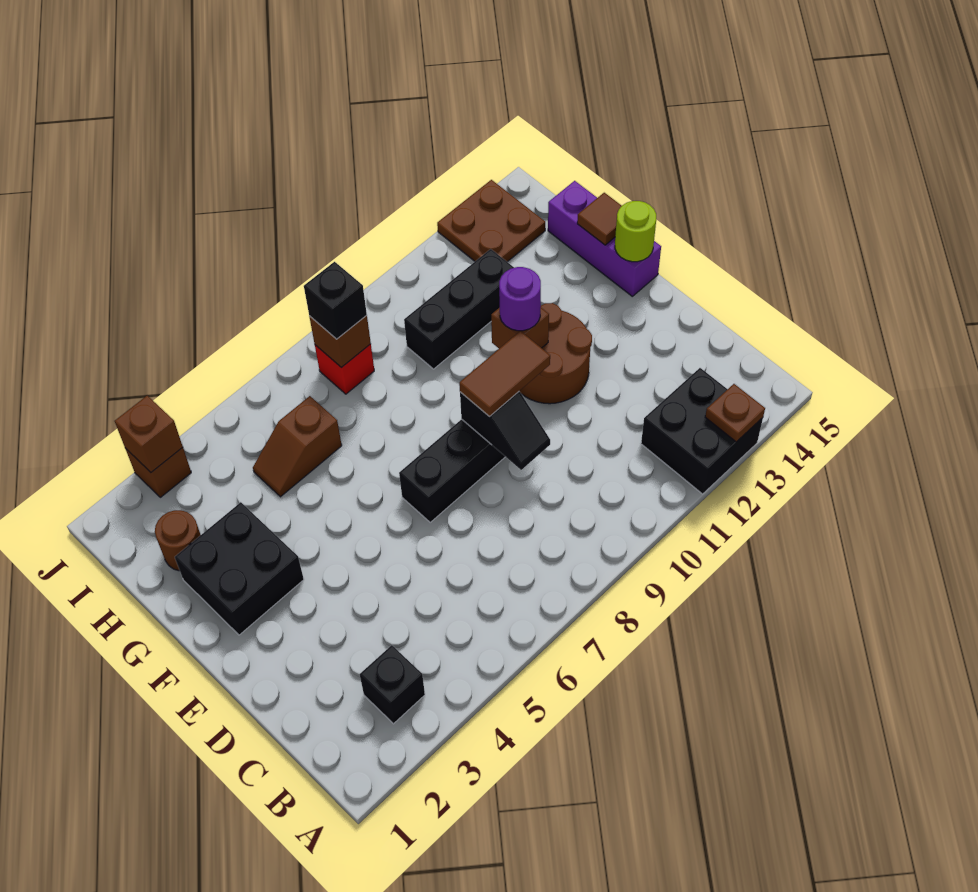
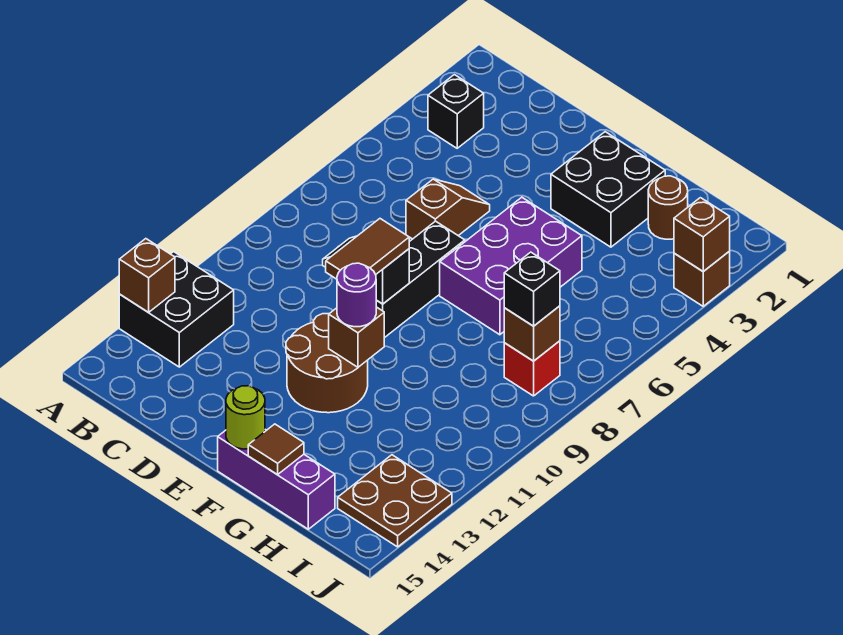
brown plate A13 level 2 -> brown brick A13 level 2
none -> purple brick F5:G7 level 1
brown slope H5:H6 level 1 top 6 -> brown slope D5:D6 level 1 top 6
black brick H10:H12 level 1 -> none

